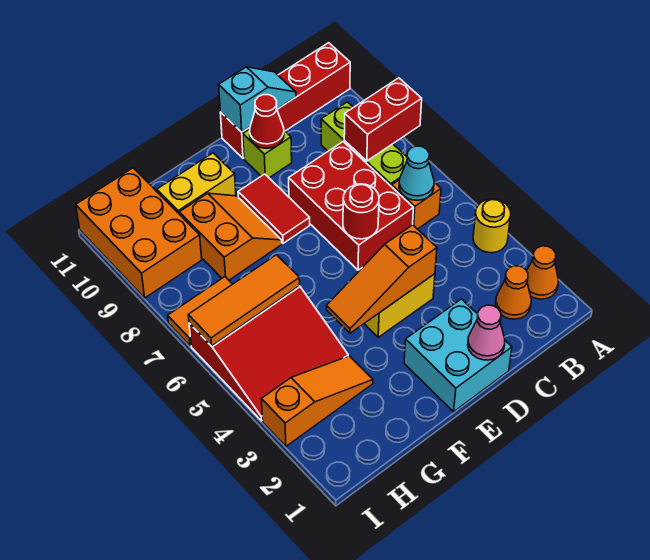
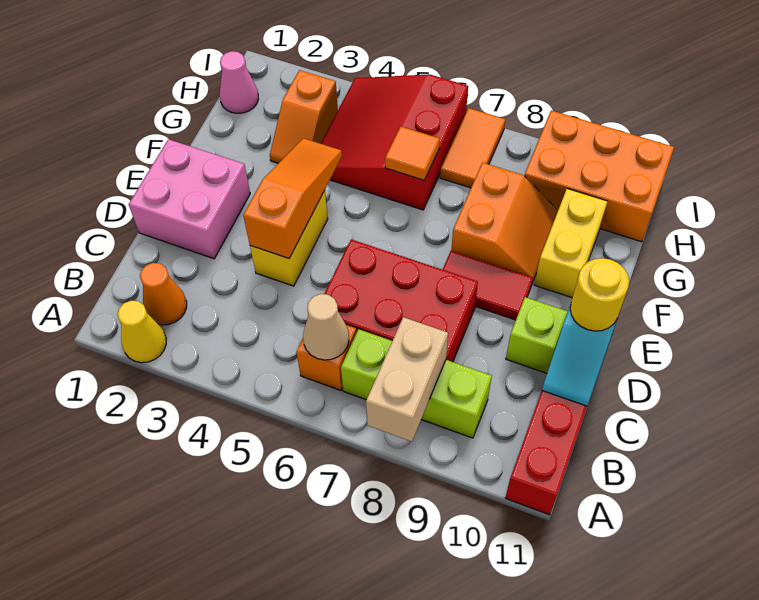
orange cone A2 level 1 -> yellow cone A2 level 1
yellow round brick A4 level 1 -> yellow round brick D11 level 3
red brick A8:B8 level 2 -> tan brick A8:B8 level 2
cyan cone B6 level 2 -> tan cone B6 level 2
cyan brick D1:E2 level 1 -> pink brick D1:E2 level 1
pink cone D1 level 2 -> pink cone H1 level 1
red round brick D6 level 2 -> none
red cone D10 level 2 -> none
orange slope F8:G9 level 1 top G -> orange slope F8:G9 level 1 top 8
orange slope G3:I3 level 1 top I -> orange slope G3:H3 level 1 top H
orange tile G6:I6 level 2 -> orange tile G6 level 2

